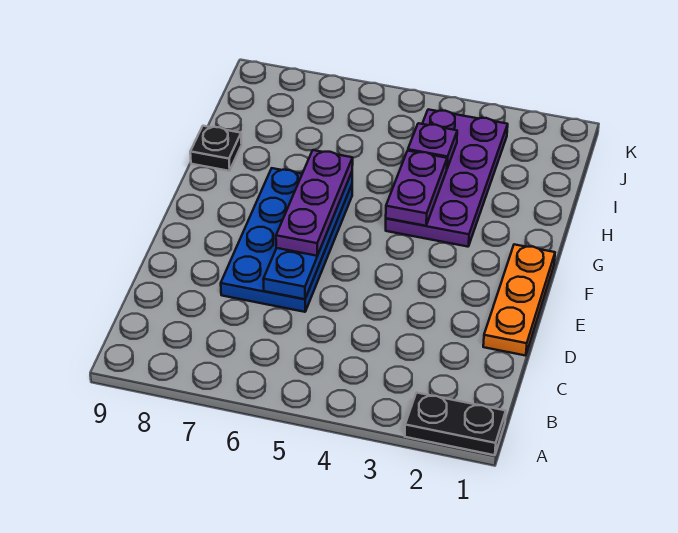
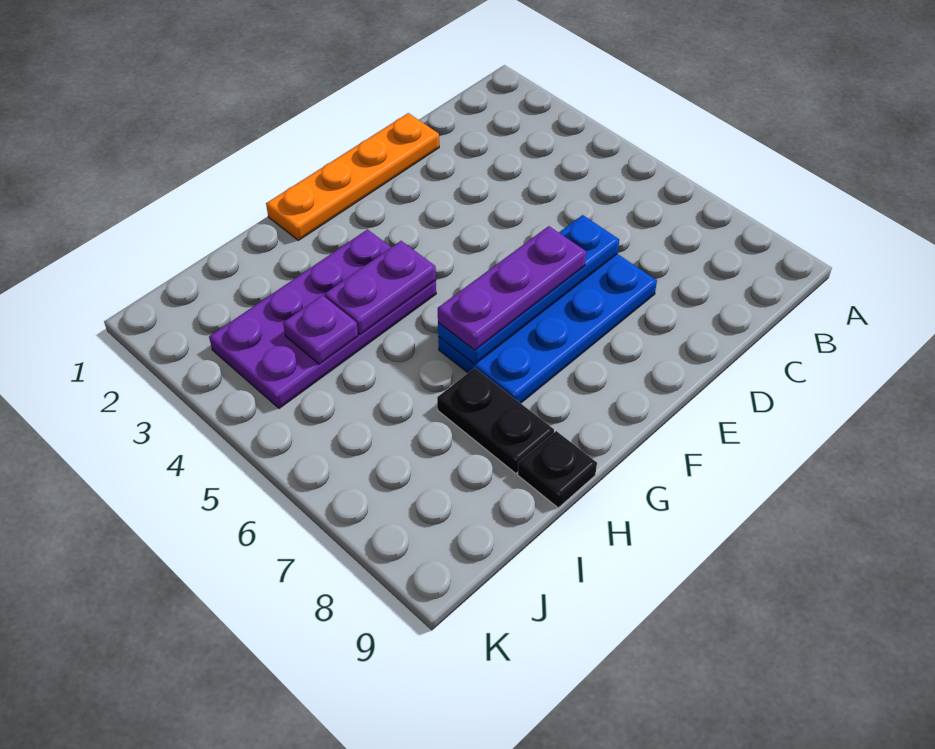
black plate A1:A2 level 1 -> black plate H7:H8 level 1
orange plate D1:F1 level 1 -> orange plate D1:G1 level 1

